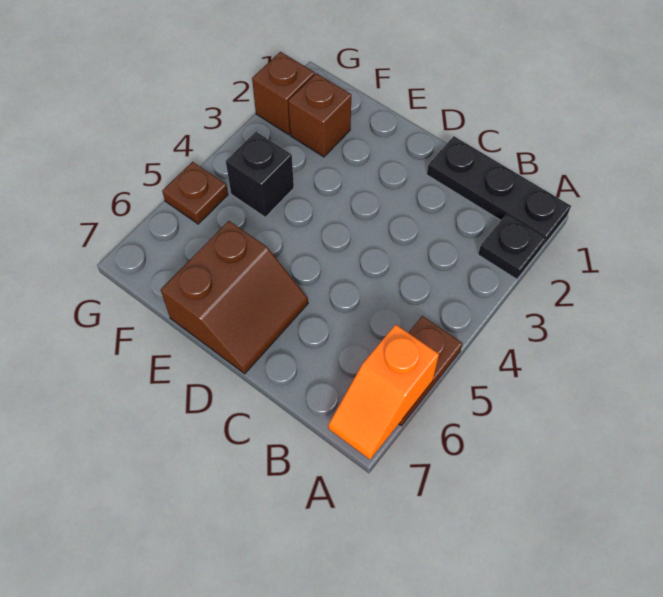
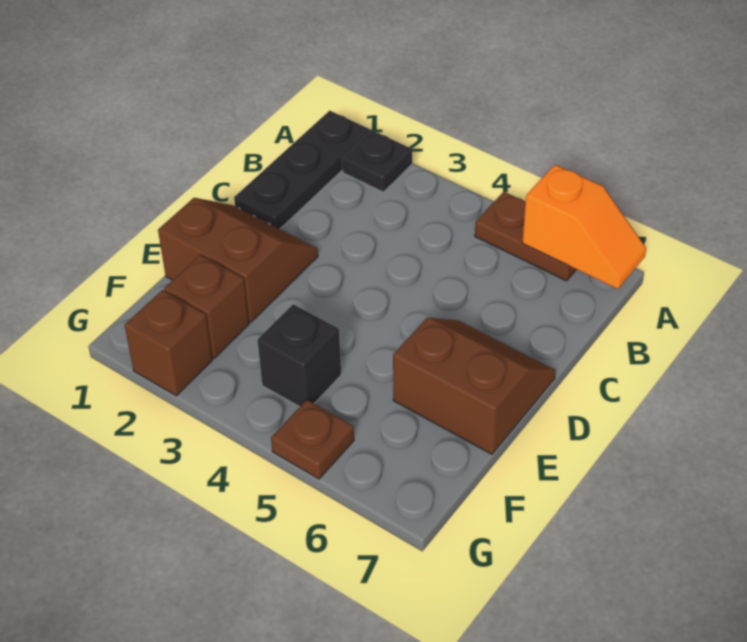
none -> brown slope D1:E2 level 1 top E

